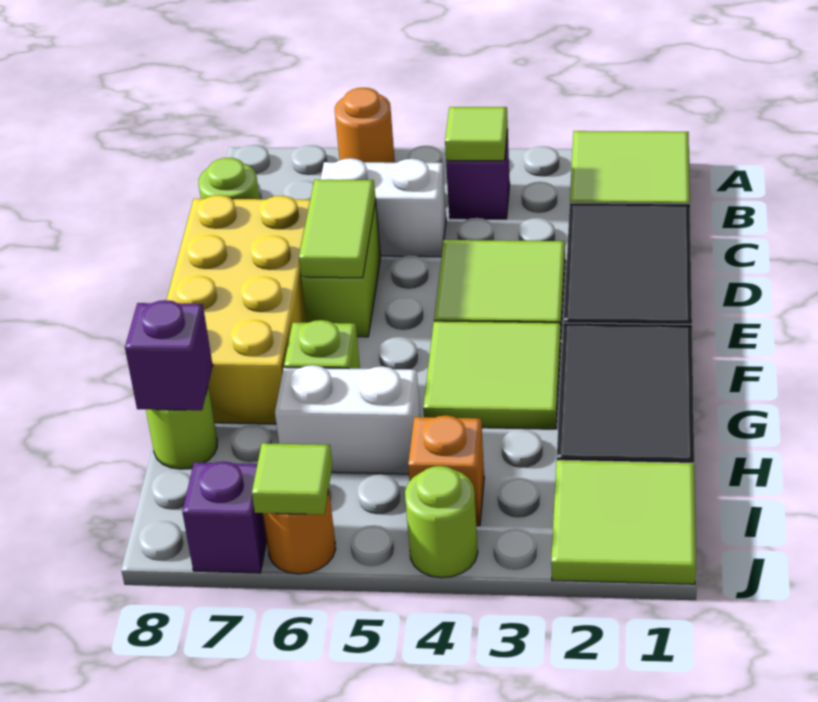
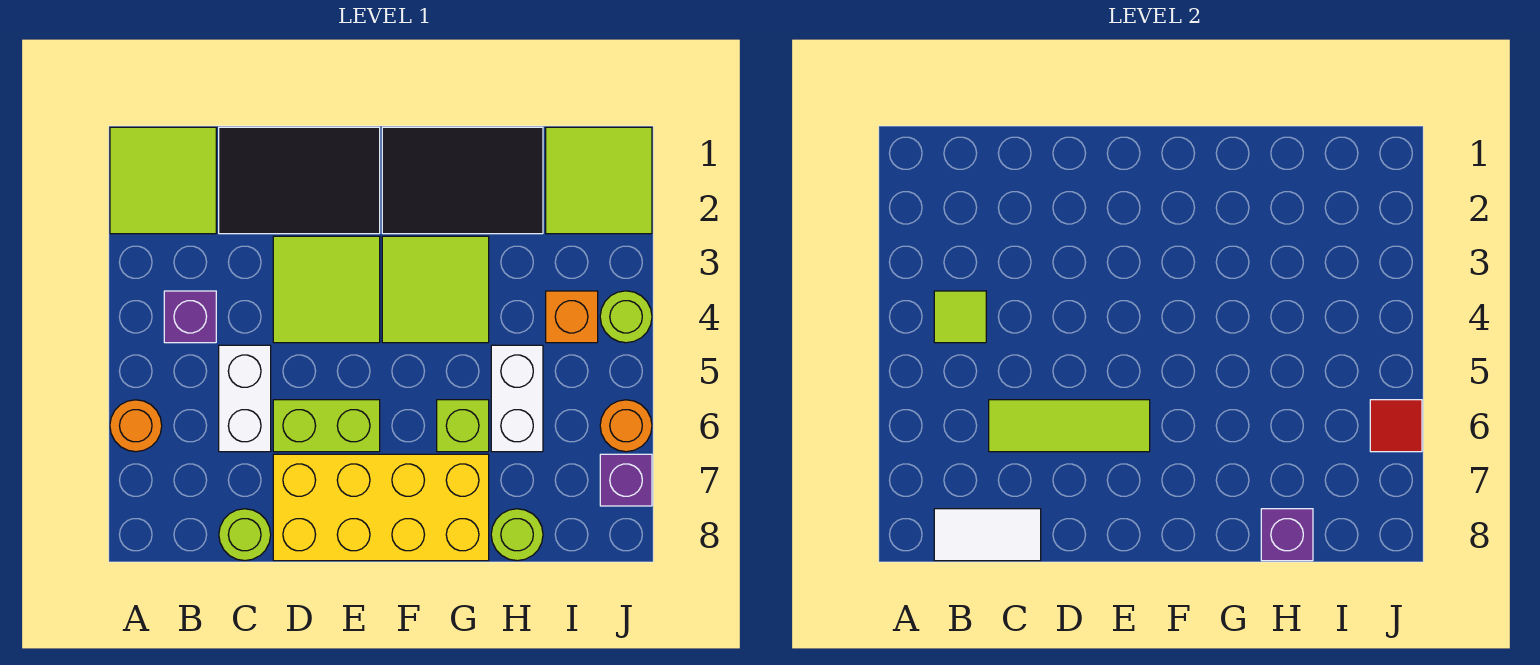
none -> white tile B8:C8 level 2
lime tile D6:E6 level 2 -> lime tile C6:E6 level 2
lime tile J6 level 2 -> red tile J6 level 2

